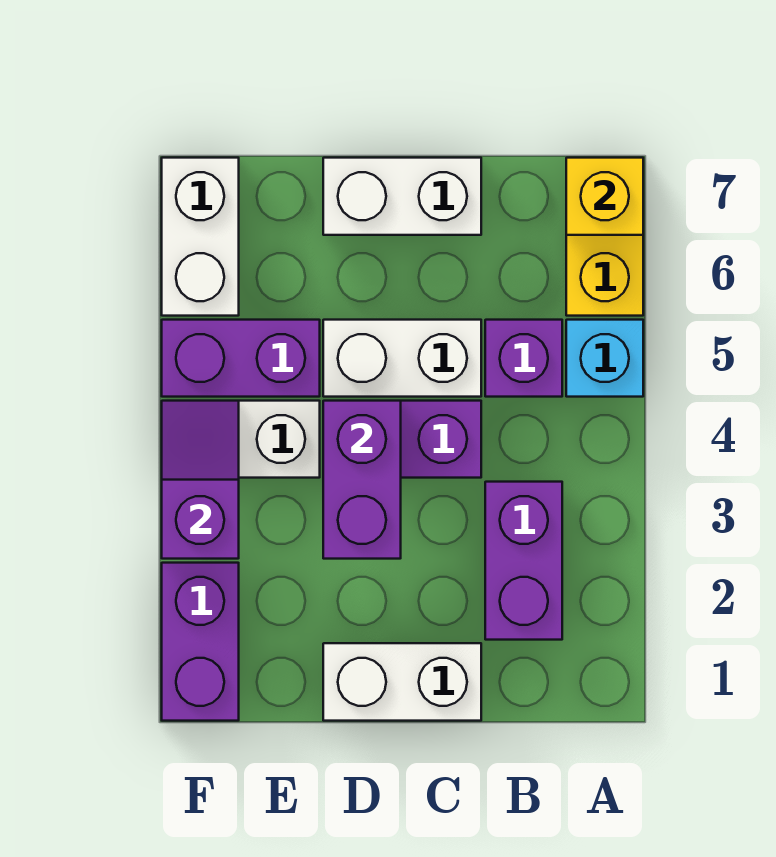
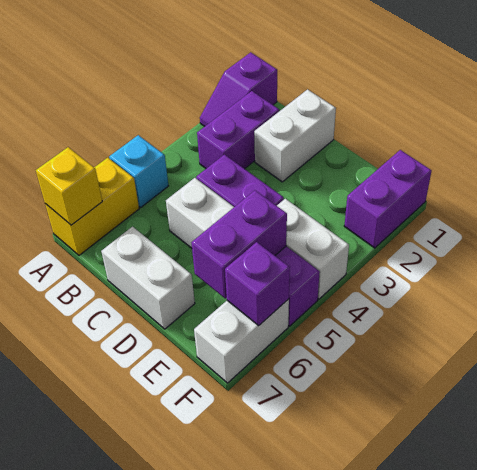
purple brick B5 level 1 -> purple brick F6 level 2
white brick C1:D1 level 1 -> white brick C1:C2 level 1
purple brick D3:D4 level 2 -> purple brick E5:E6 level 2
purple slope F3:F4 level 2 top 3 -> purple slope A1:A2 level 1 top 1

